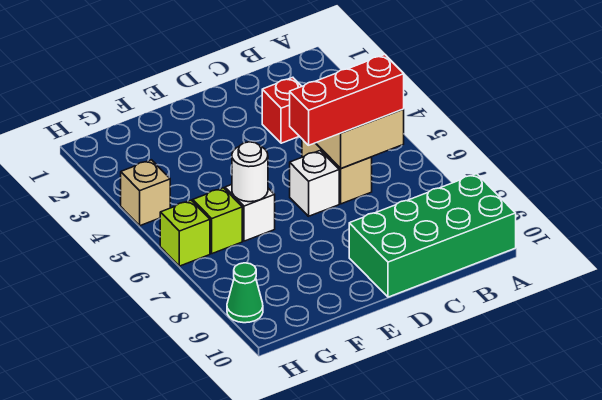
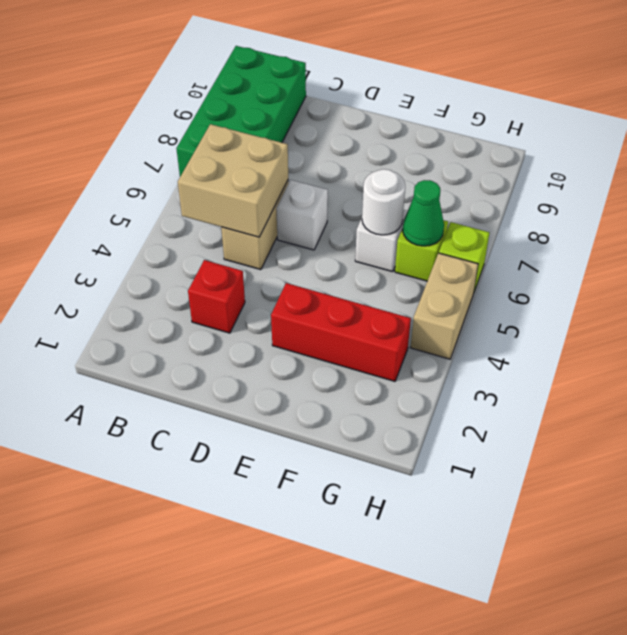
green brick A9:D10 level 1 -> green brick A7:B10 level 1
red brick B6:D6 level 3 -> red brick E3:G3 level 1
tan brick H4 level 1 -> tan brick H4:H5 level 1
green cone H9 level 1 -> green cone G6 level 2

